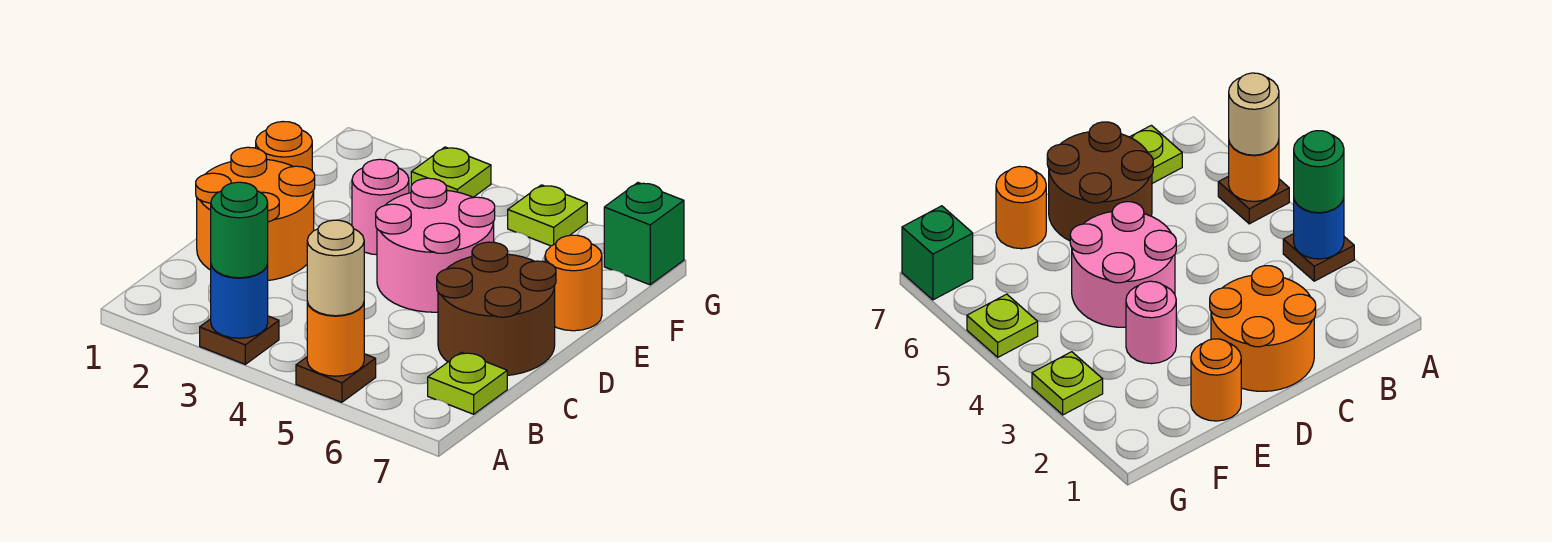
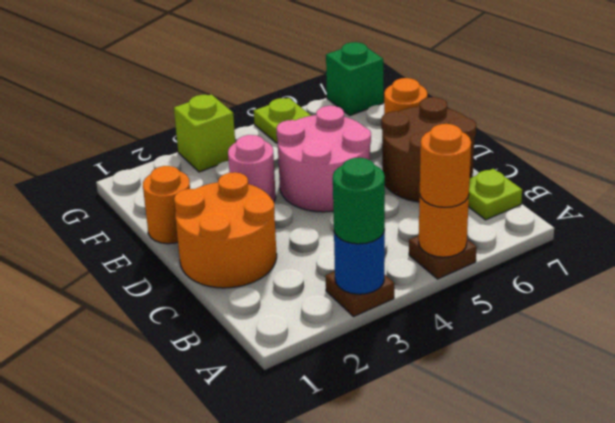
tan round brick A5 level 3 -> orange round brick A5 level 3
lime plate G3 level 1 -> lime brick G3 level 1

